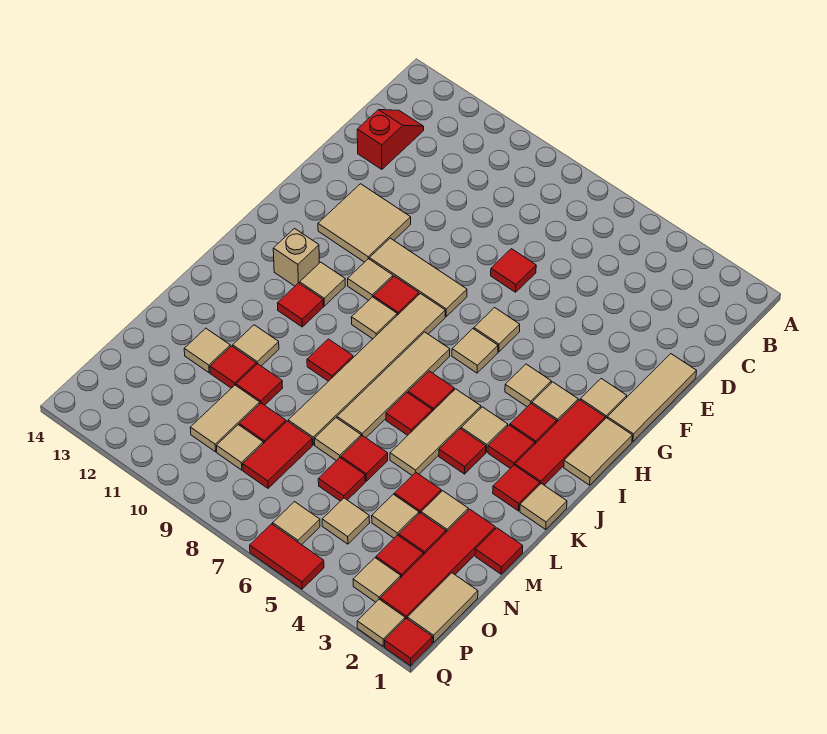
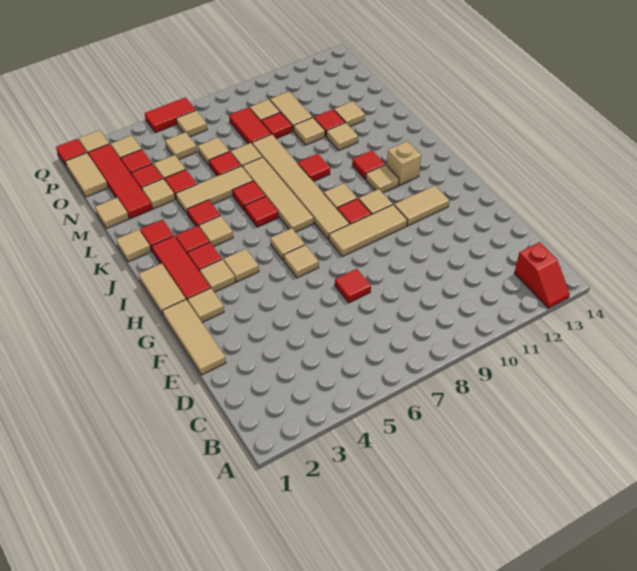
red slope C13:D13 level 1 top D -> red slope A13:B13 level 1 top B
tan tile F11:G12 level 1 -> tan tile G11:G12 level 1
tan tile J5:L5 level 1 -> tan tile L4:L6 level 1
red tile M1 level 1 -> tan tile M1 level 1
red tile M10 level 1 -> tan tile M10 level 1
red tile N6 level 1 -> tan tile N6 level 1

